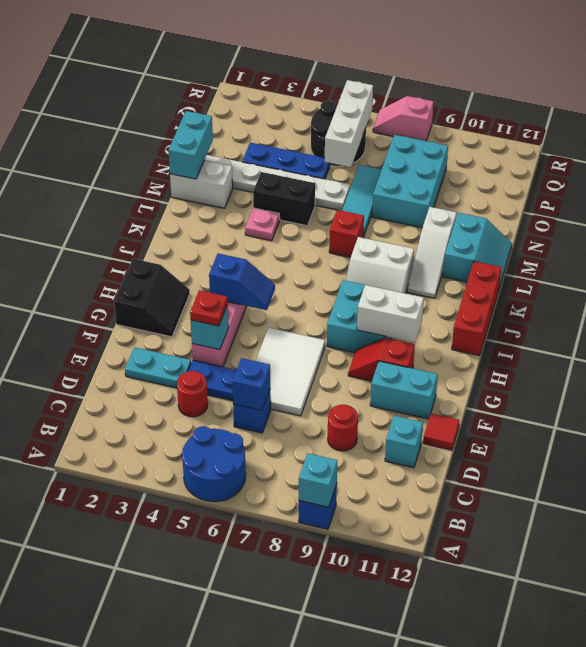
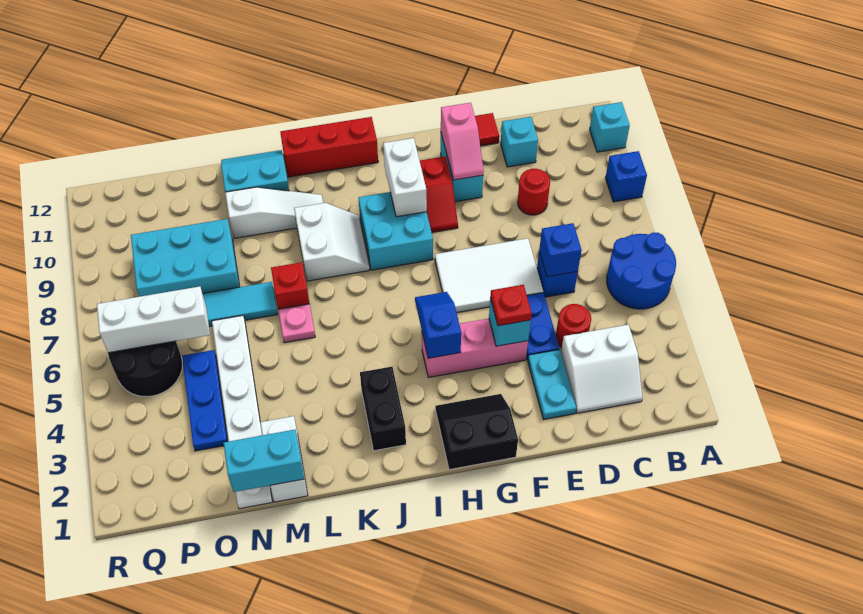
cyan brick A9 level 2 -> cyan brick A11 level 1
none -> white slope C2:D3 level 1 top 3
pink plate L4 level 1 -> pink plate L6 level 1
black brick M4:M5 level 1 -> black brick J2:J3 level 1
pink slope R7:R8 level 1 top 8 -> pink slope F10:F11 level 2 top 11

